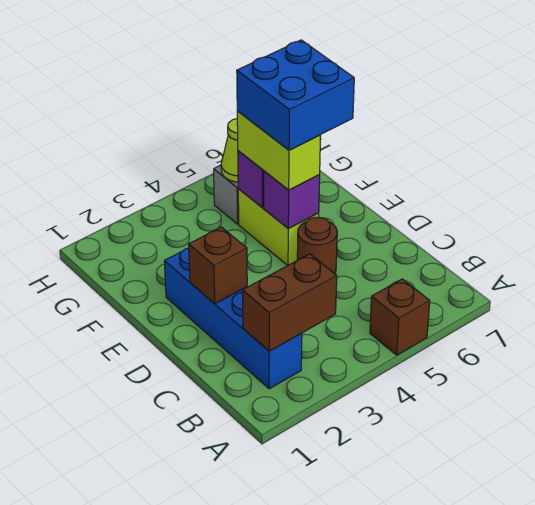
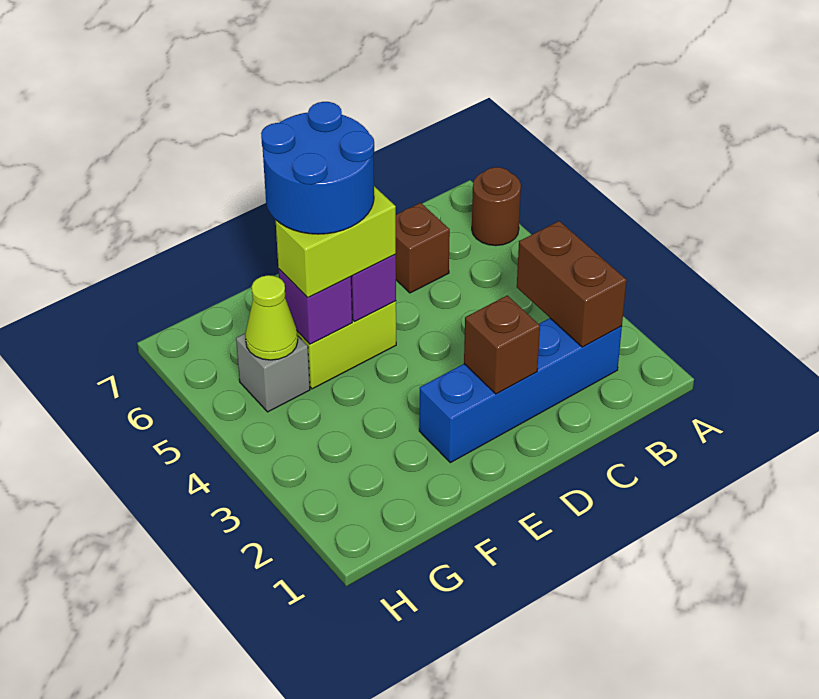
brown brick A5 level 1 -> brown brick C6 level 1
brown round brick D5 level 1 -> brown round brick A6 level 1
blue brick E5:F6 level 4 -> blue round brick E5:F6 level 4

